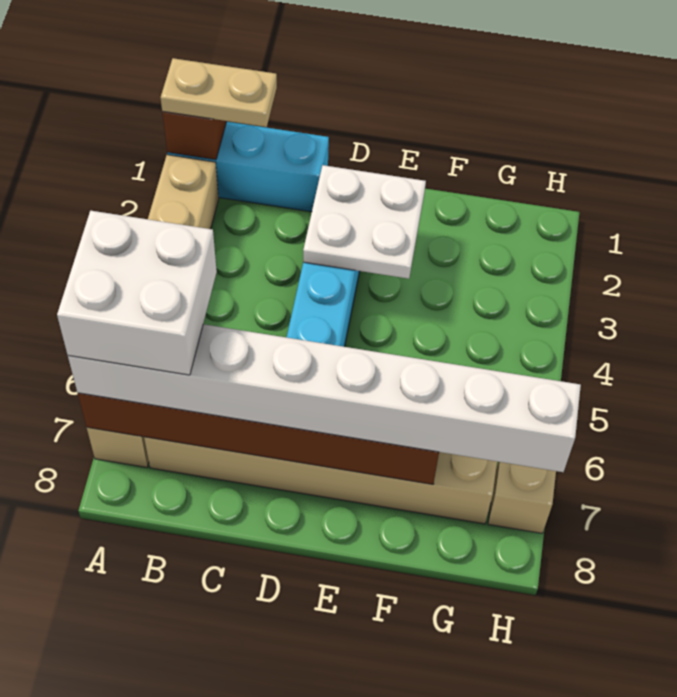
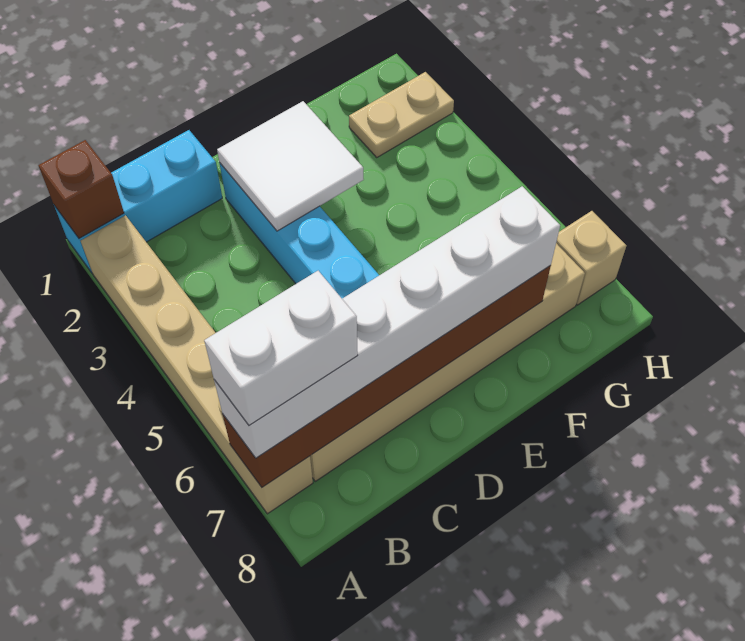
tan plate A1:B1 level 3 -> tan plate G2:H2 level 1
white brick A6:B7 level 4 -> white brick A7:B7 level 4
white brick A7:H7 level 3 -> white brick A7:F7 level 3
white plate D2:E3 level 2 -> white tile D2:E3 level 2

